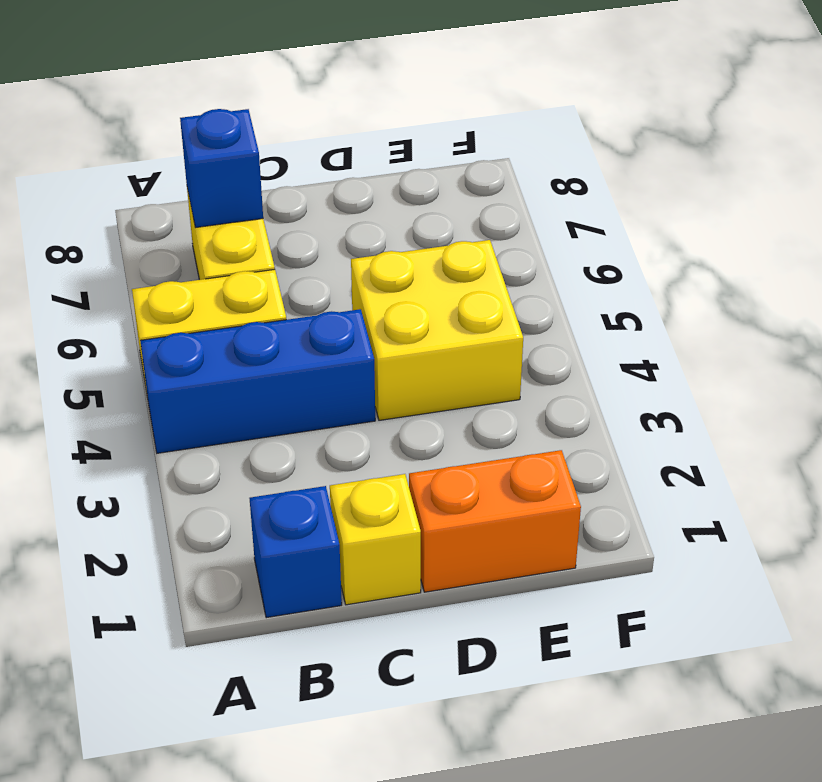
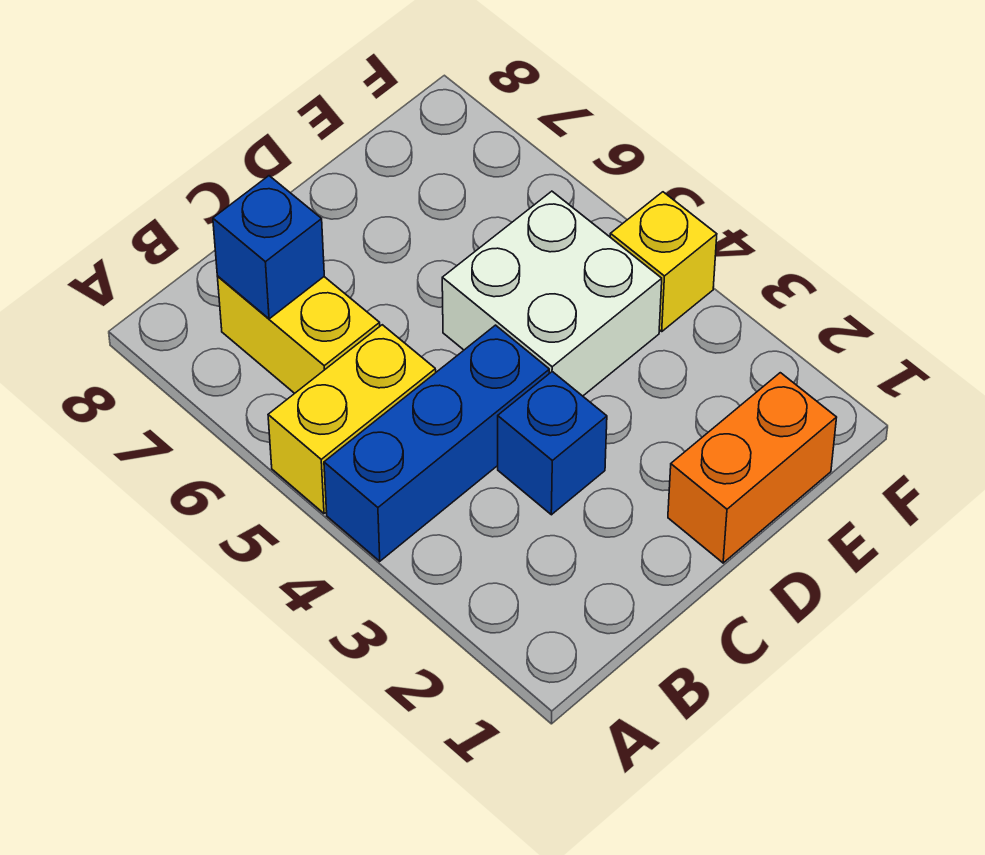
blue brick B1 level 1 -> blue brick C3 level 1
yellow brick C1 level 1 -> yellow brick F4 level 1
yellow brick D4:E5 level 1 -> white brick D4:E5 level 1

